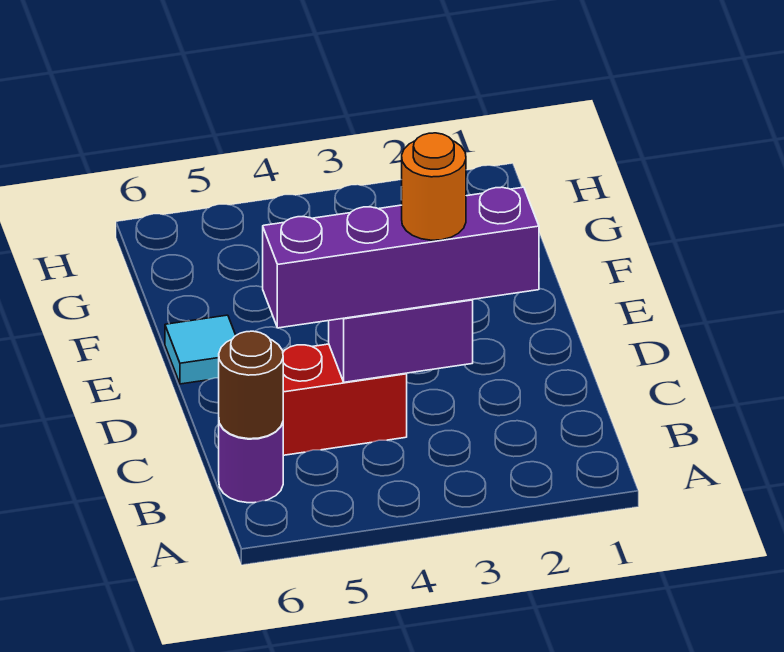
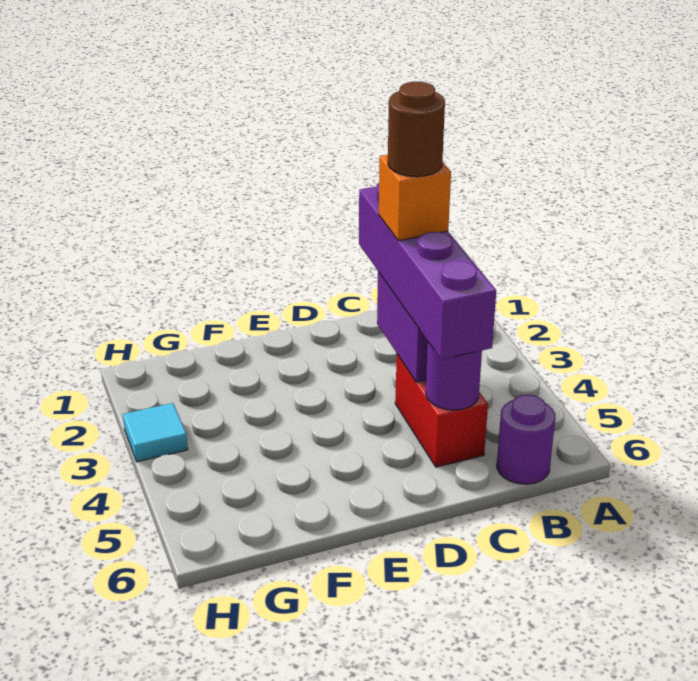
brown round brick B6 level 2 -> brown round brick C3 level 5
orange round brick C3 level 4 -> orange brick C3 level 4
none -> purple round brick C5 level 2
cyan tile E6 level 1 -> cyan tile H3 level 1

